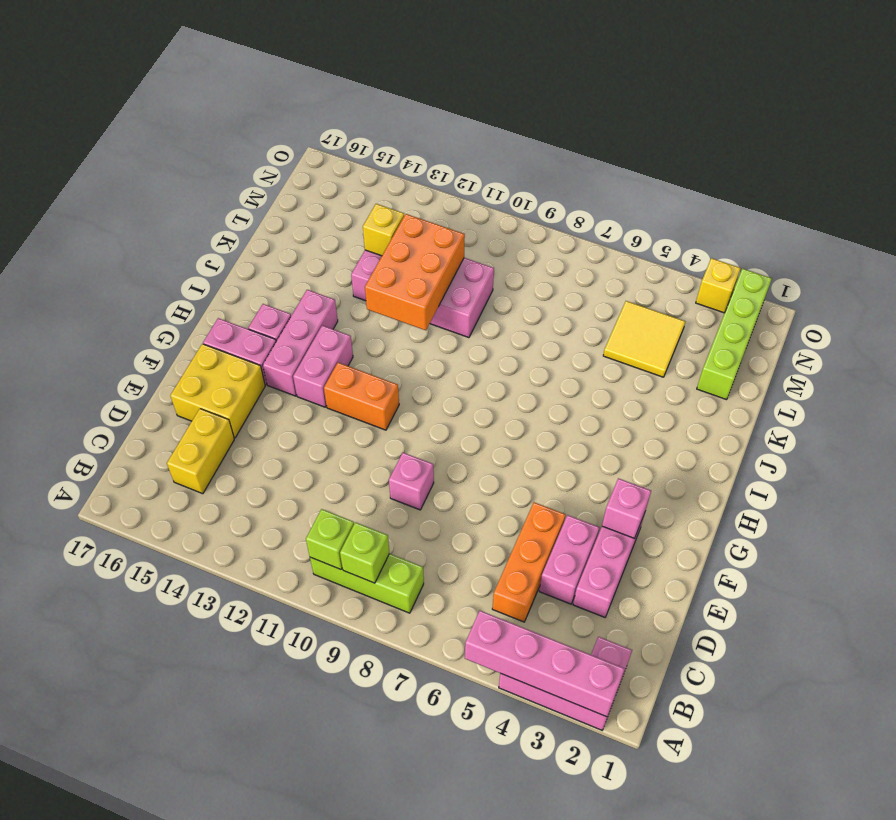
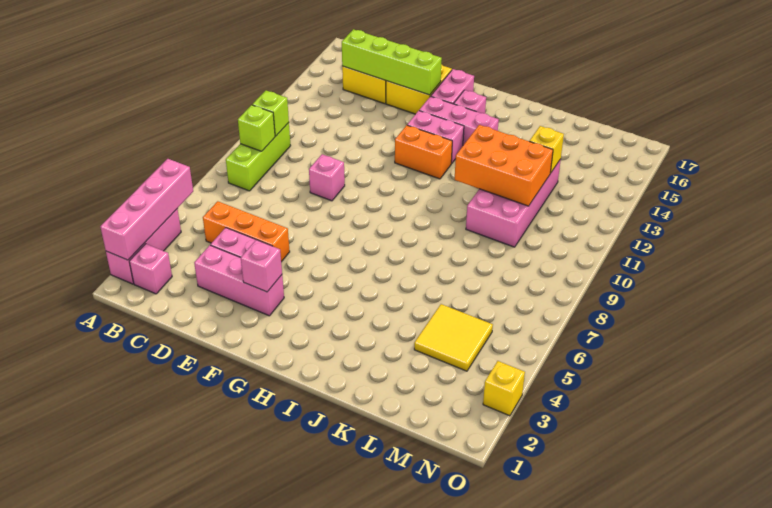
orange brick G11:G12 level 1 -> orange brick G12:H12 level 1
lime brick L2:O2 level 1 -> lime brick C15:F15 level 2

